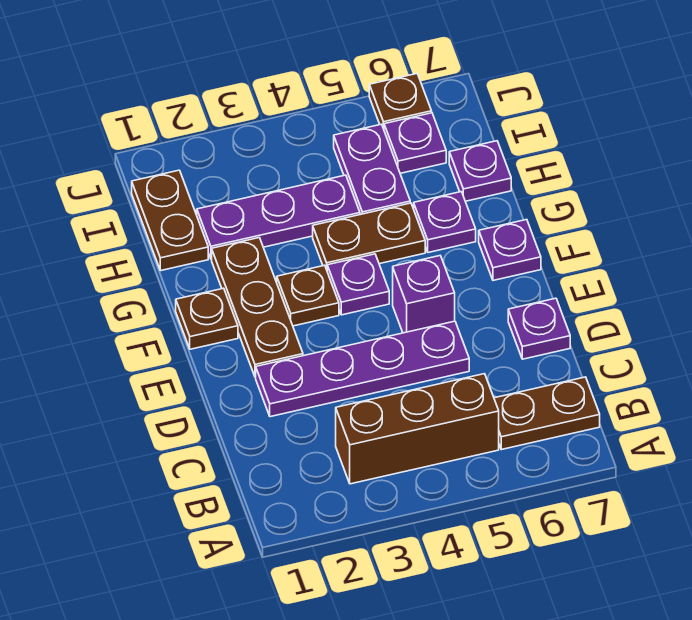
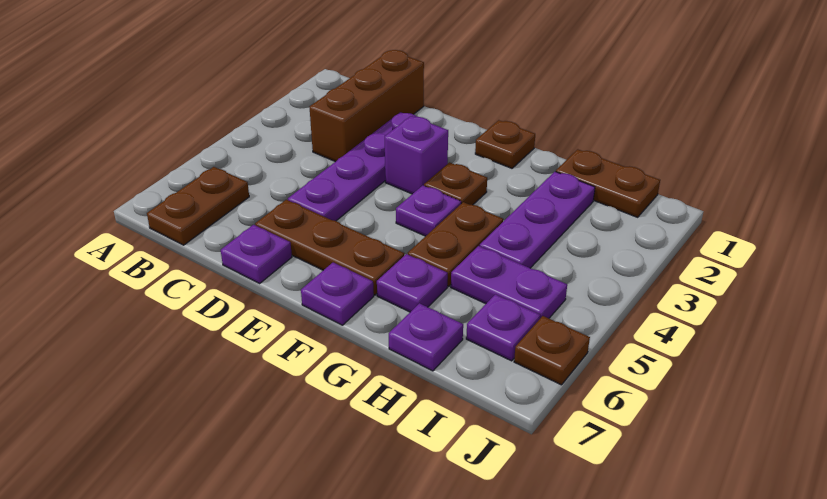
brown brick B3:B5 level 1 -> brown brick C1:C3 level 1
brown plate E2:G2 level 1 -> brown plate D6:F6 level 1
purple brick E5 level 1 -> purple brick E3 level 1

